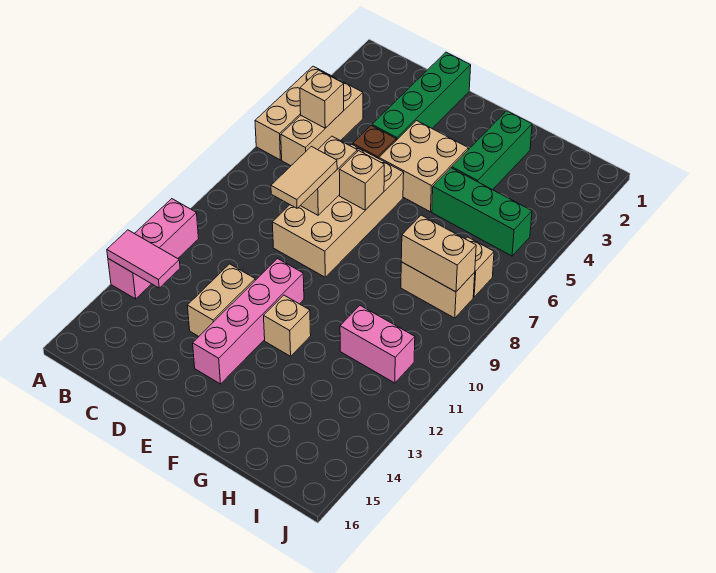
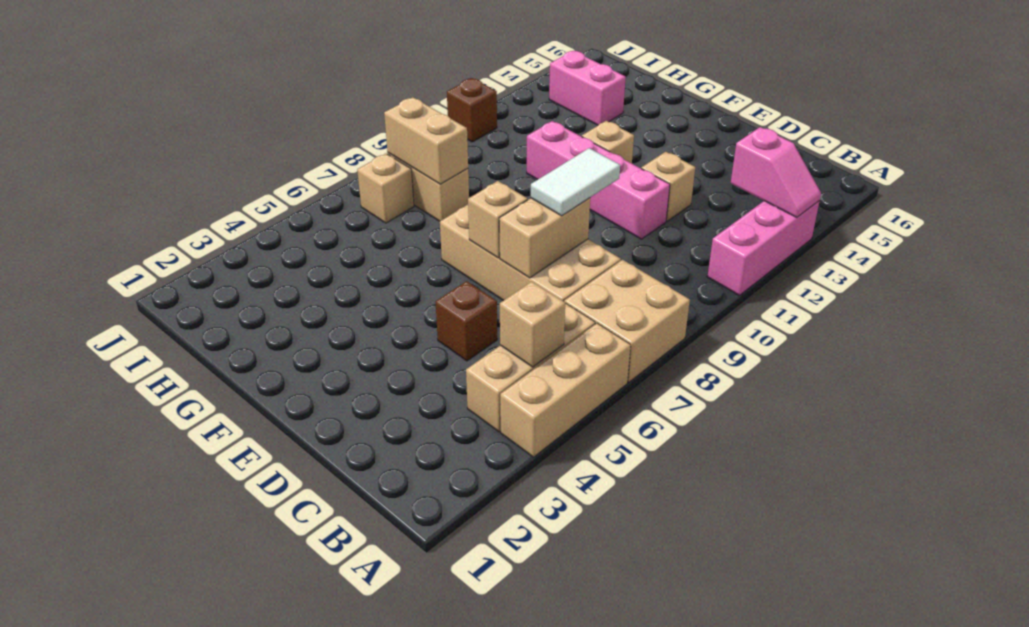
pink tile A13:B13 level 2 -> pink slope A13:B13 level 2 top B
green brick D1:D4 level 1 -> none
tan brick D6:E9 level 1 -> tan brick C7:F8 level 1
tan tile D8:D9 level 3 -> white tile D8:D9 level 3
tan brick D12:D13 level 1 -> tan brick D12 level 1
tan brick E4:F5 level 1 -> tan brick A7:B8 level 1
pink brick E11:E14 level 1 -> pink brick D11:G11 level 1
green brick G2:G4 level 1 -> none
green brick G5:I5 level 1 -> none
pink brick H11:I11 level 1 -> pink brick H14:I14 level 1
none -> brown brick J11 level 1

